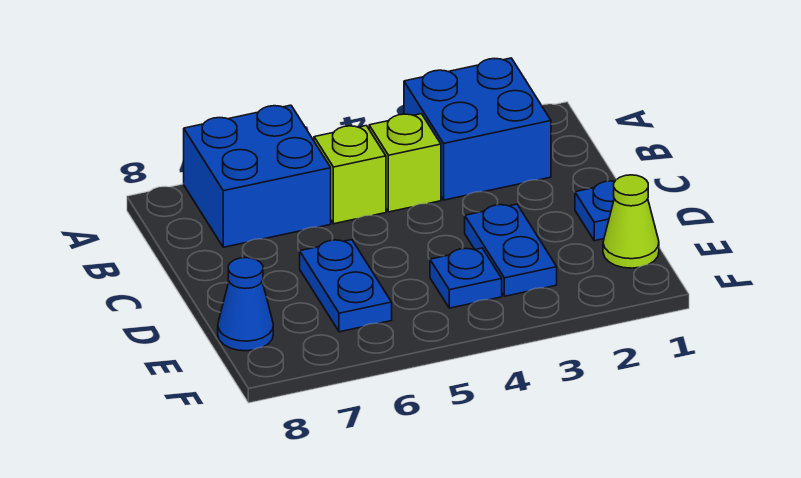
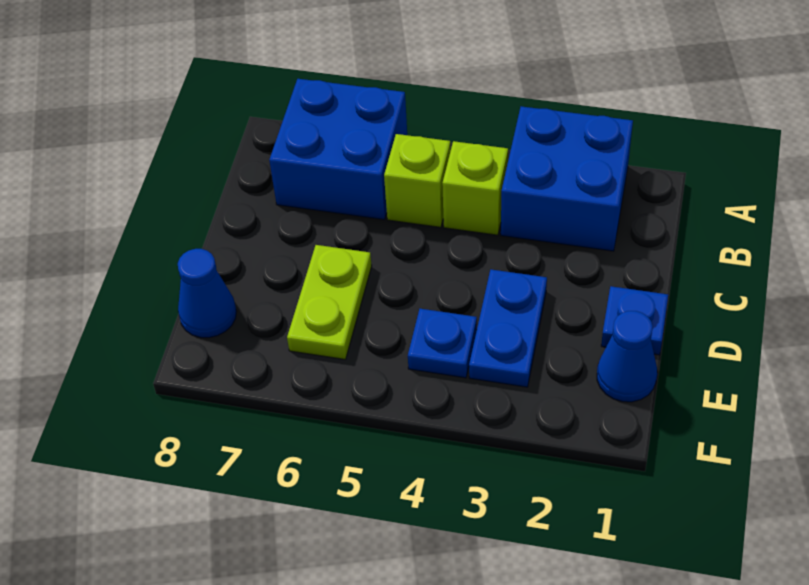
blue plate D6:E6 level 1 -> lime plate D6:E6 level 1
lime cone E1 level 1 -> blue cone E1 level 1

